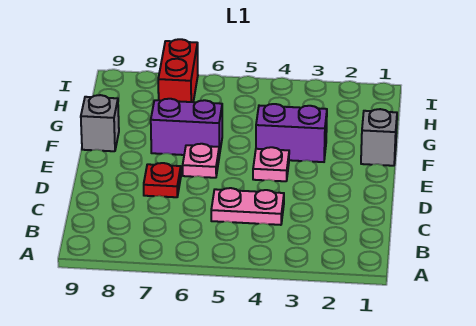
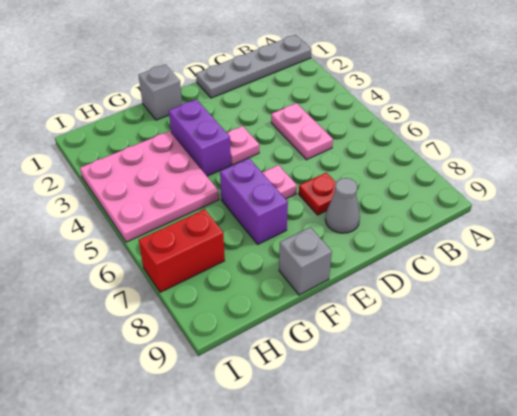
none -> grey plate A1:D1 level 1
none -> grey cone D8 level 1
none -> pink plate G3:I5 level 1

